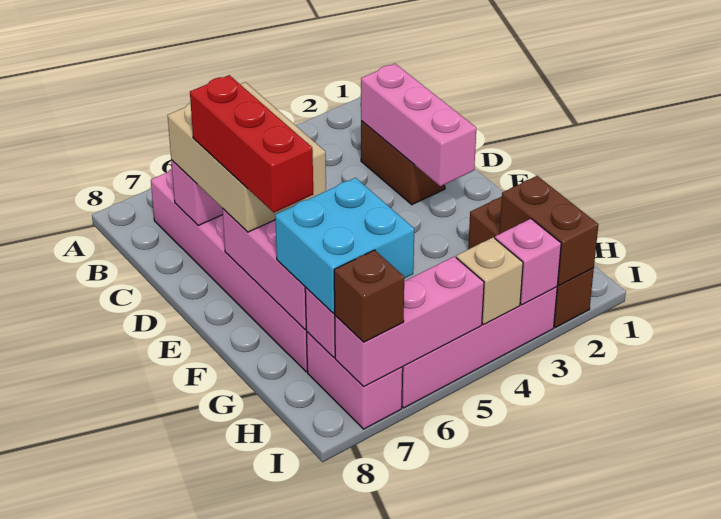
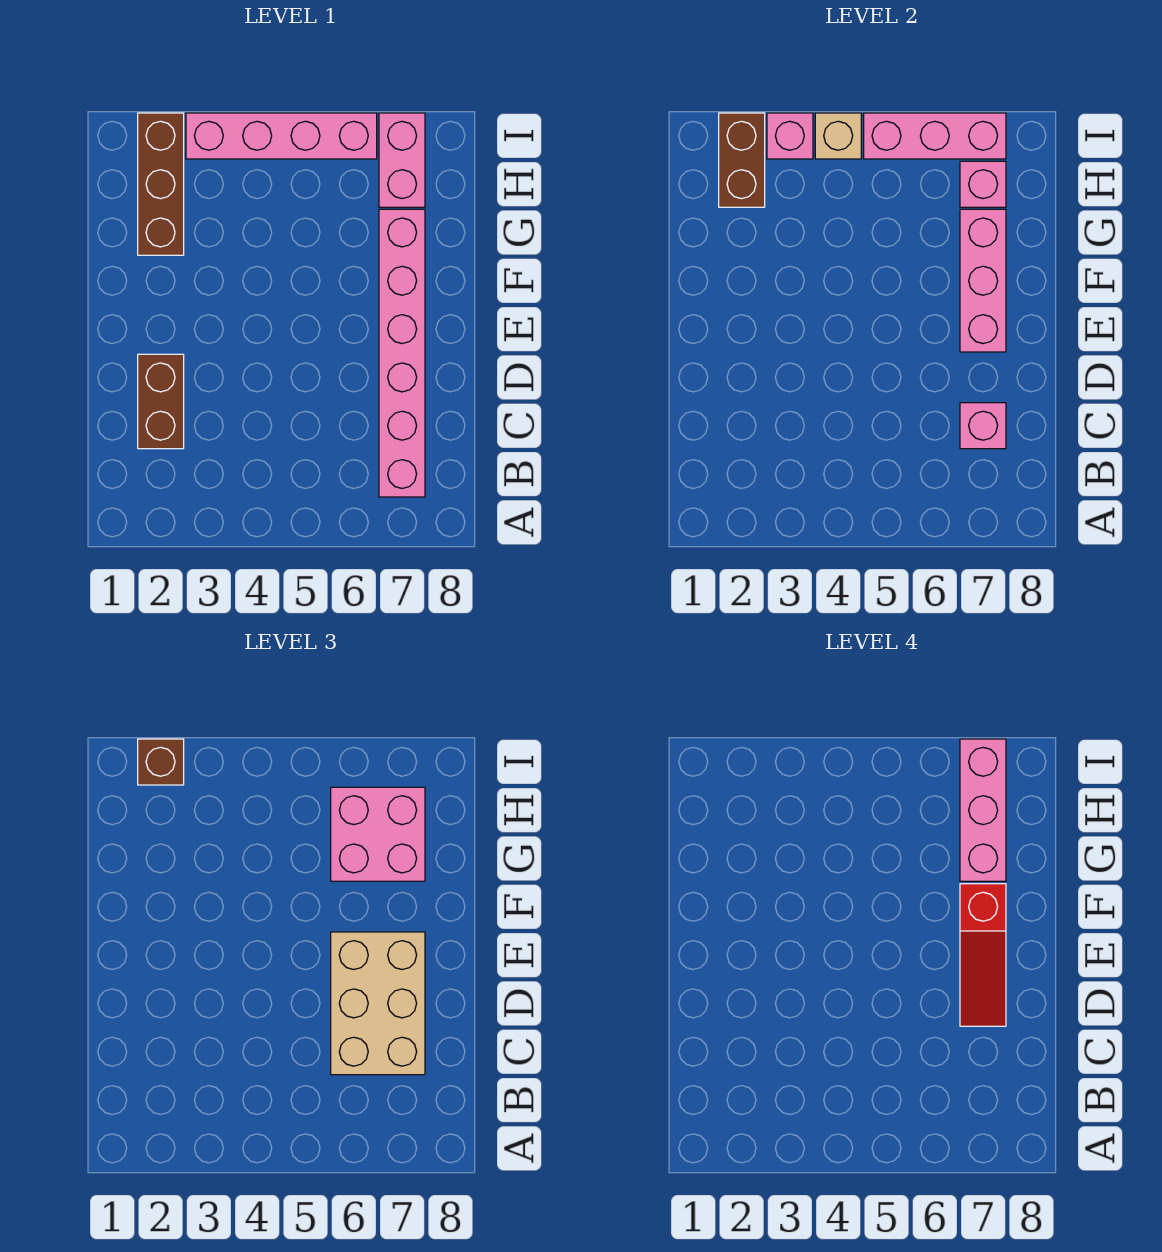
pink brick C2:E2 level 2 -> pink brick G7:I7 level 4
red brick D7:F7 level 4 -> red slope D7:F7 level 4 top F
cyan brick G6:H7 level 3 -> pink brick G6:H7 level 3
brown brick I7 level 3 -> brown brick I2 level 3

